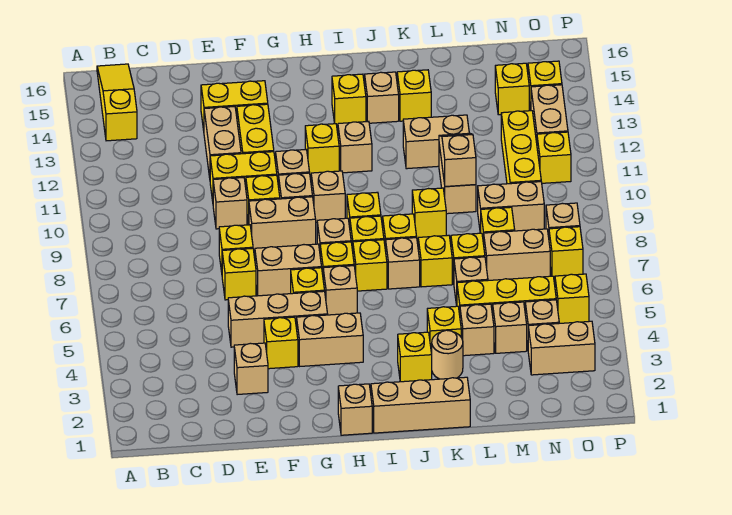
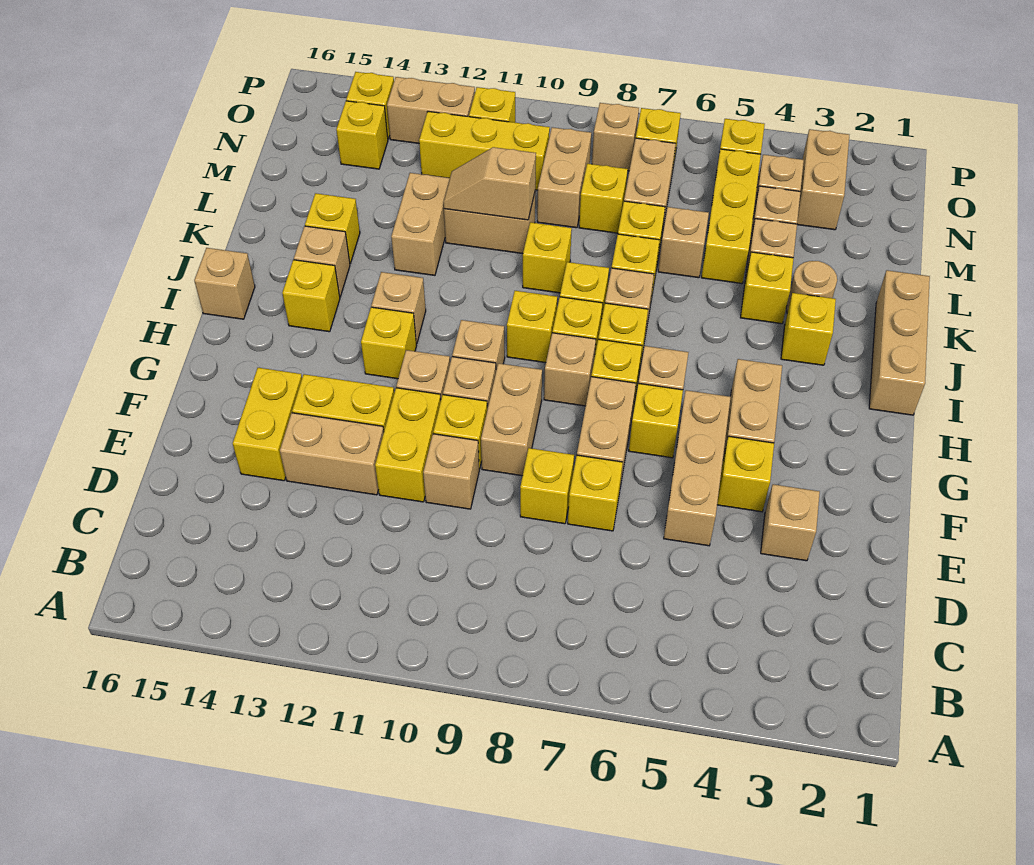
yellow slope B14:B16 level 1 top 14 -> none
tan brick H1 level 1 -> tan brick I16 level 1

